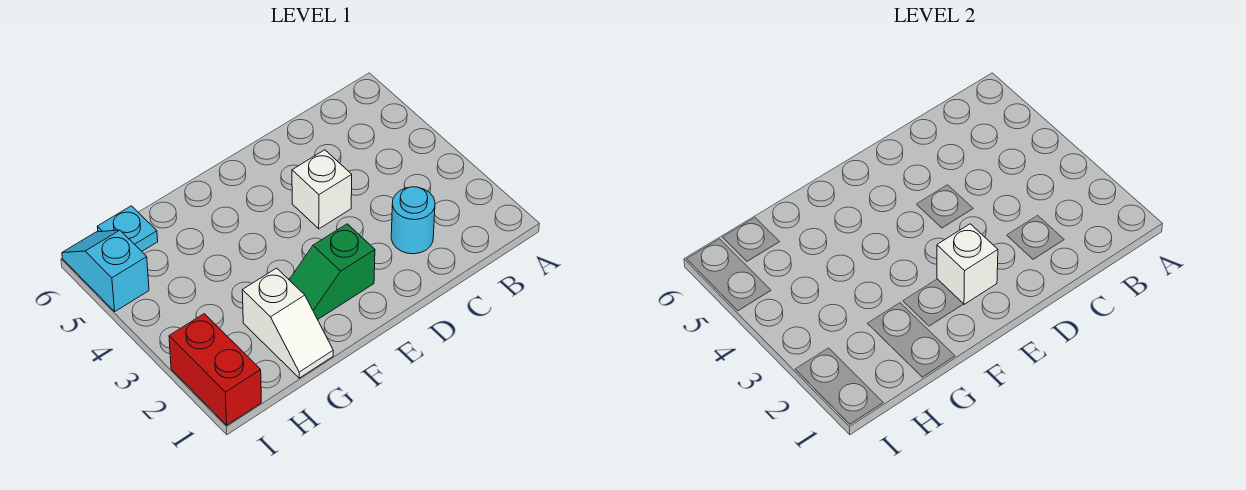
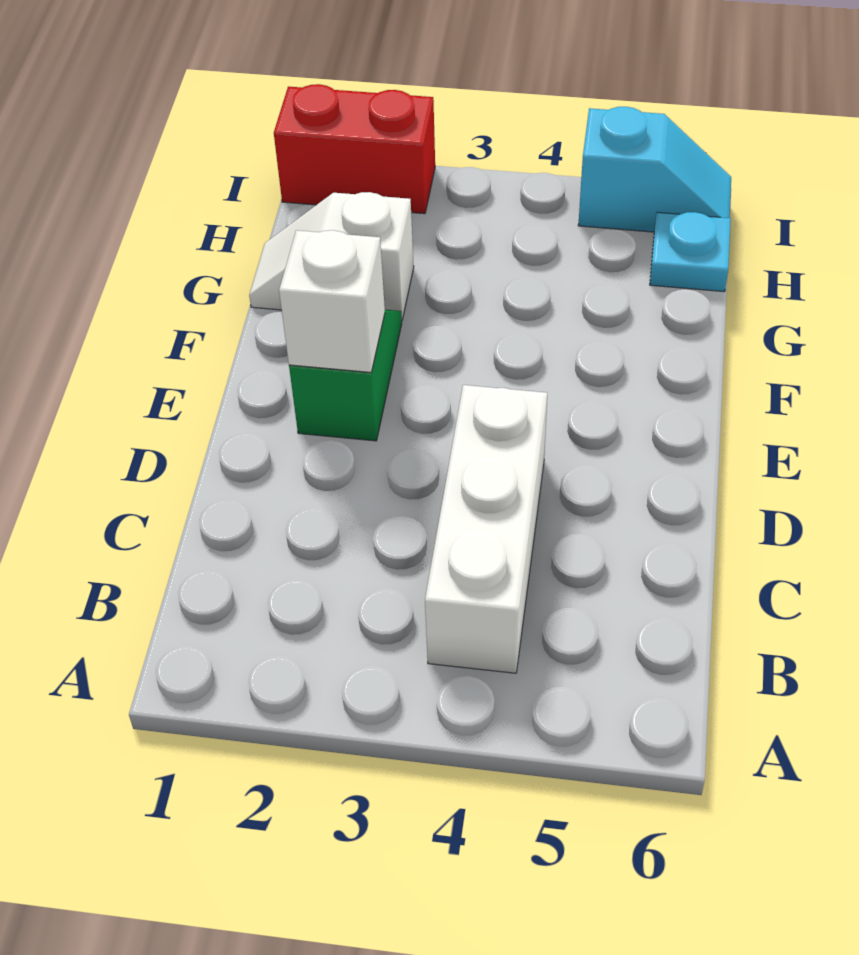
cyan round brick C2 level 1 -> none
white brick D4 level 1 -> white brick B4:D4 level 1

